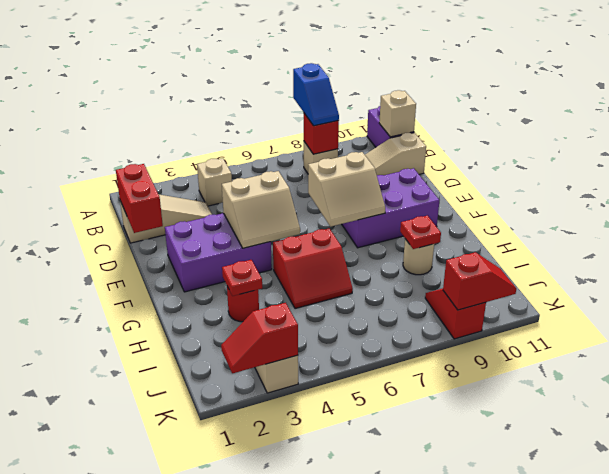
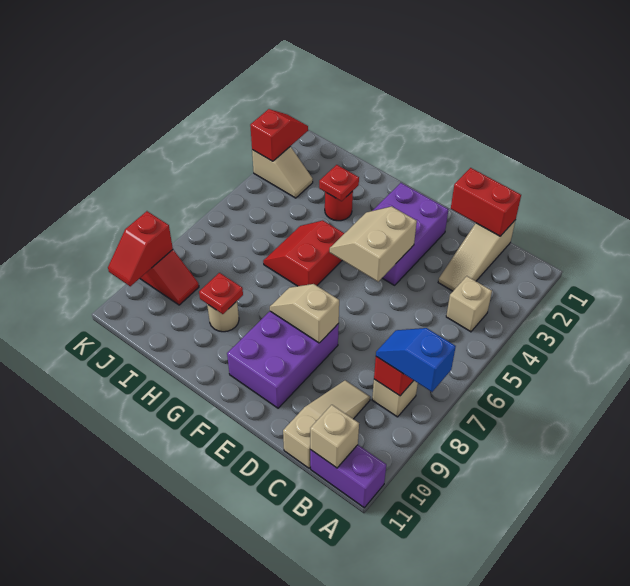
tan slope E7:F8 level 2 top E -> tan slope E8:F8 level 2 top E

